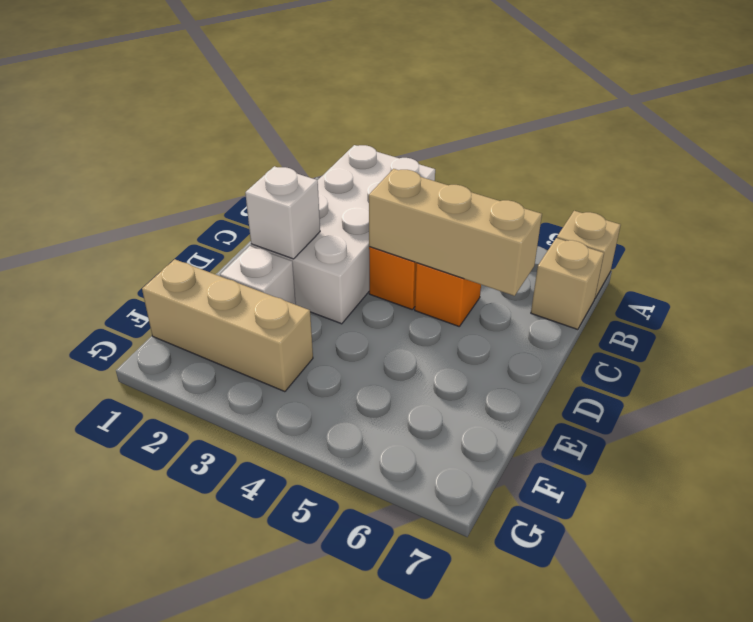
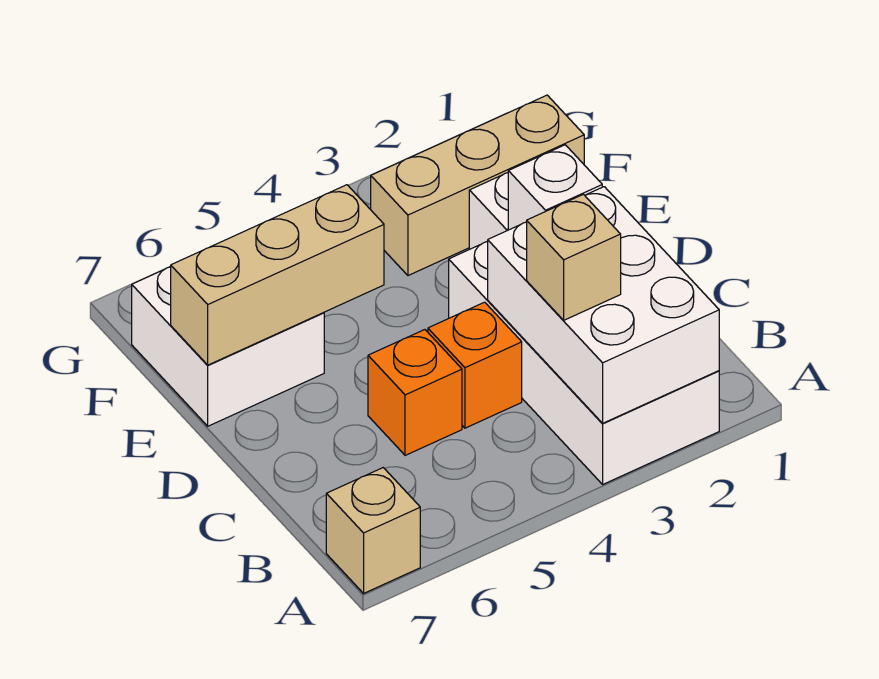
none -> white brick A2:C3 level 2
tan brick B7 level 1 -> tan brick B3 level 3
tan brick C4:C6 level 2 -> tan brick E5:E7 level 2
none -> white brick E6:F7 level 1

